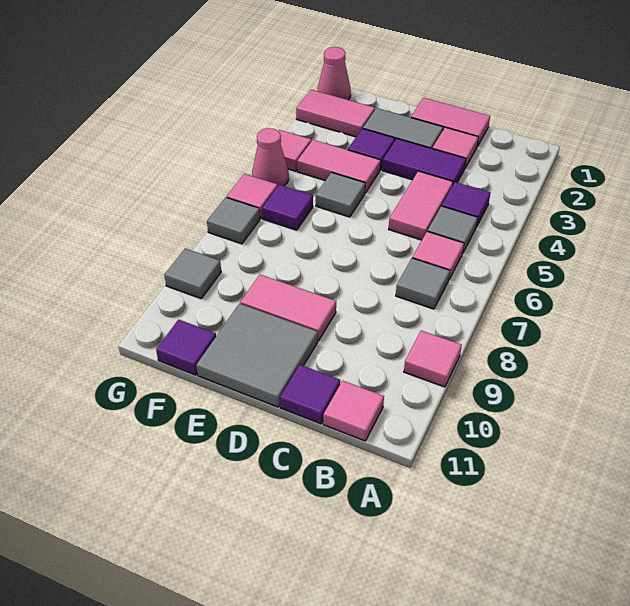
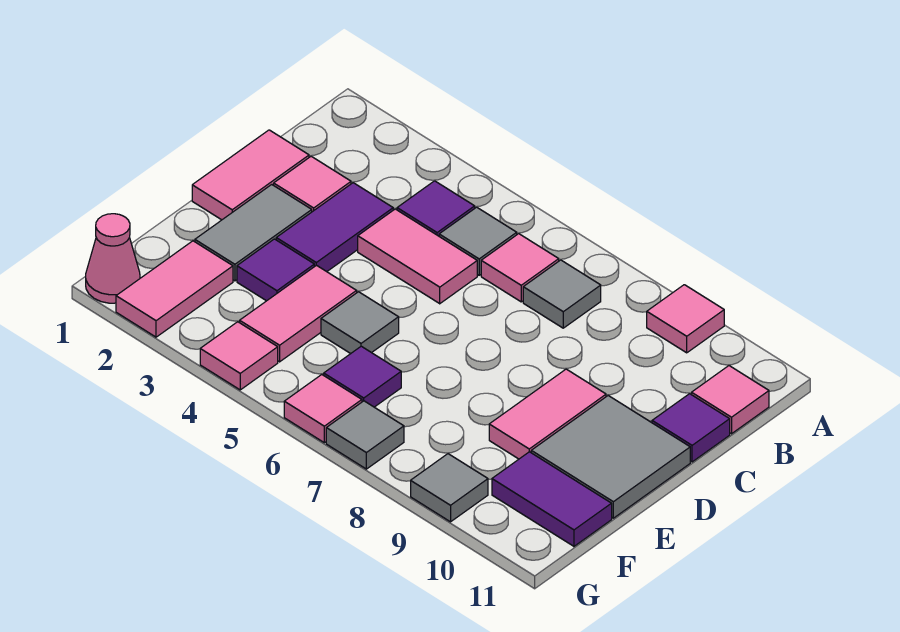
purple tile F11 level 1 -> purple tile F10:F11 level 1
pink cone G5 level 1 -> none

